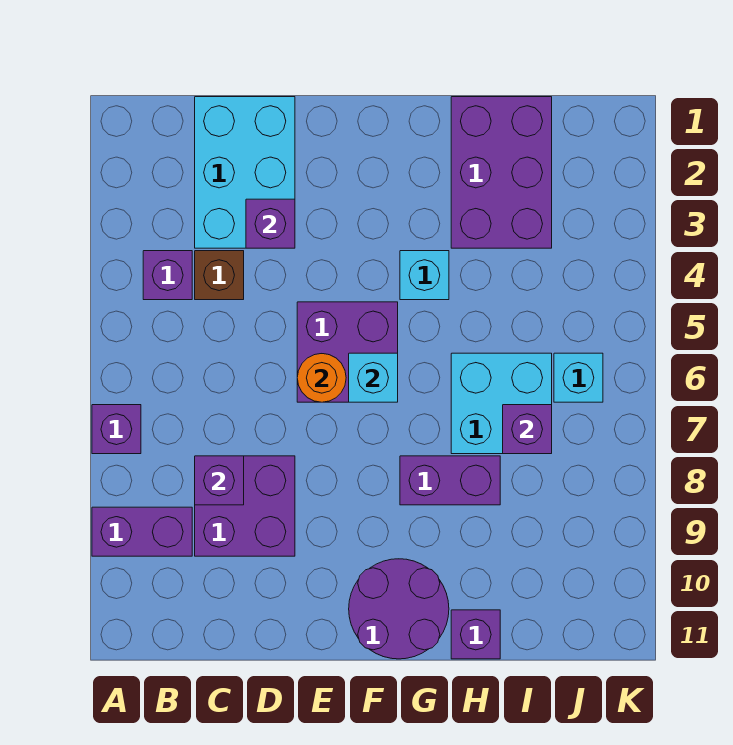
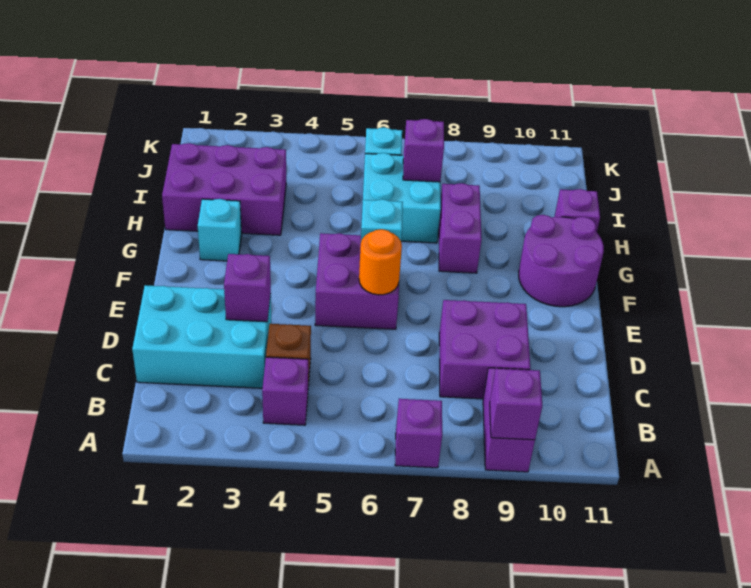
purple brick C8 level 2 -> purple brick A9 level 2
cyan brick G4 level 1 -> cyan brick G2 level 1

